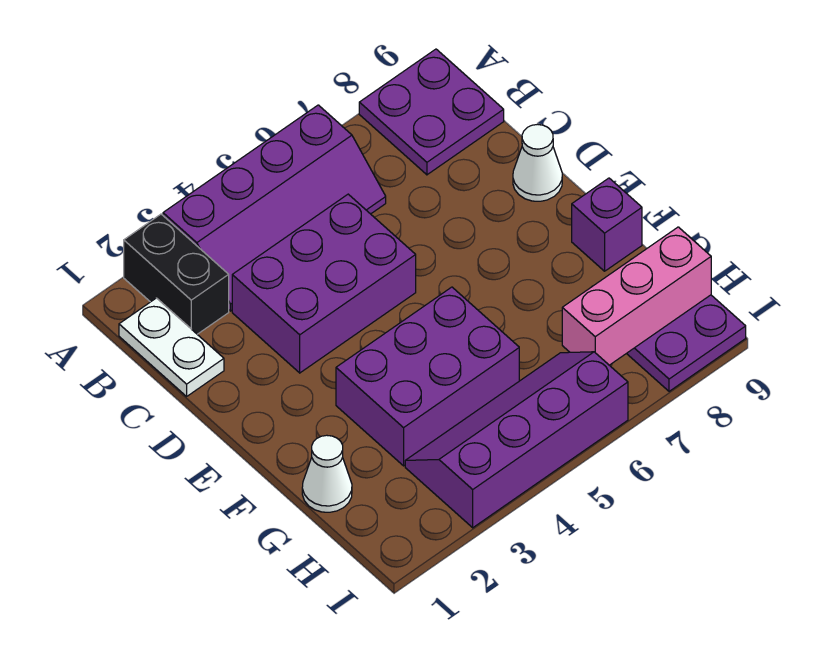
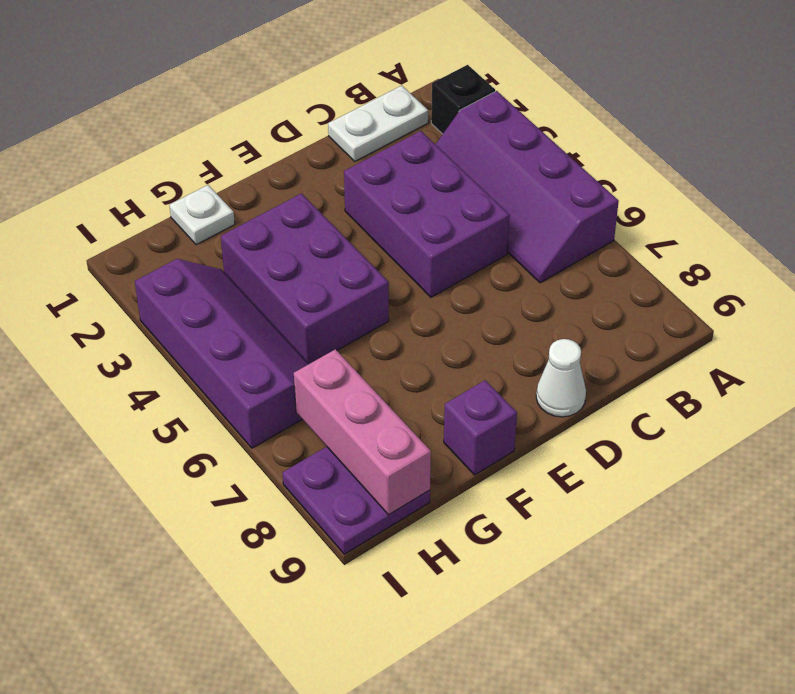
black brick A2:B2 level 1 -> black brick A2 level 1
purple plate A8:B9 level 1 -> none
white cone G1 level 1 -> white plate G1 level 1

